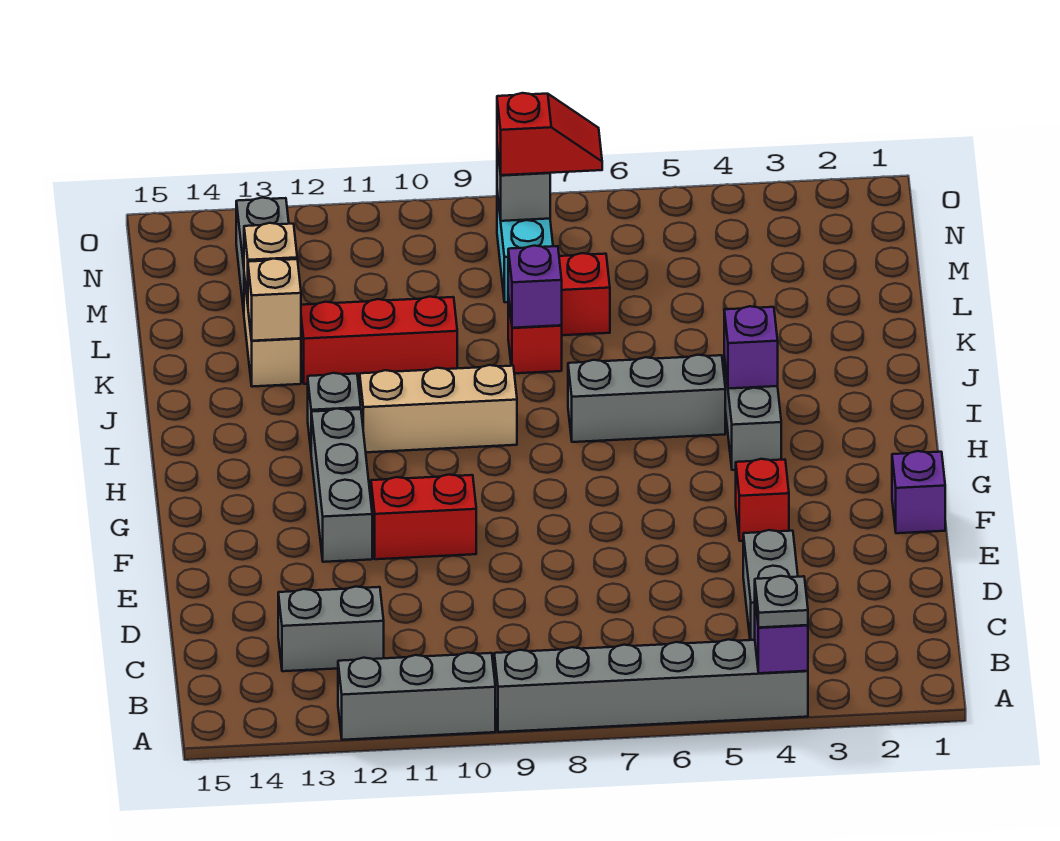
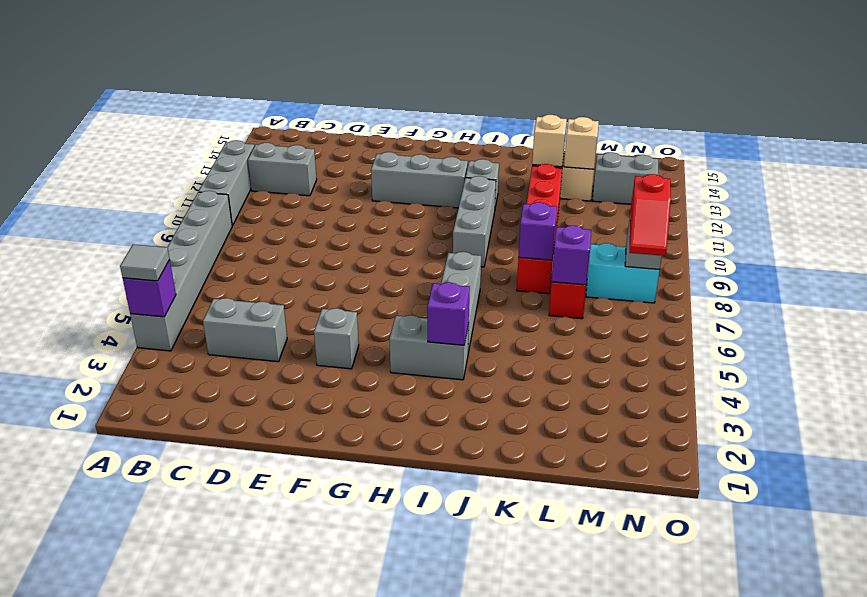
grey plate A4 level 3 -> grey tile A4 level 3
grey brick C12:C13 level 1 -> grey brick B12:C12 level 1
purple brick F1 level 1 -> purple brick L7 level 2
red brick F4 level 1 -> grey brick F4 level 1
red brick F10:F11 level 1 -> none
tan brick I9:I11 level 1 -> grey brick I9:I11 level 1

